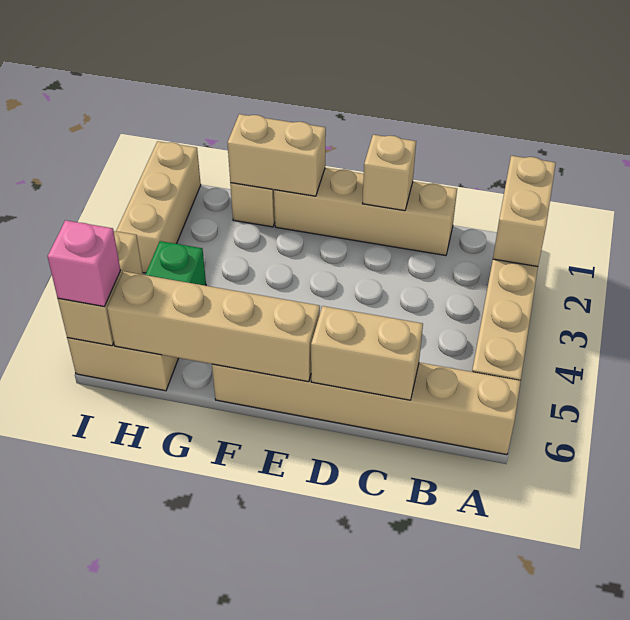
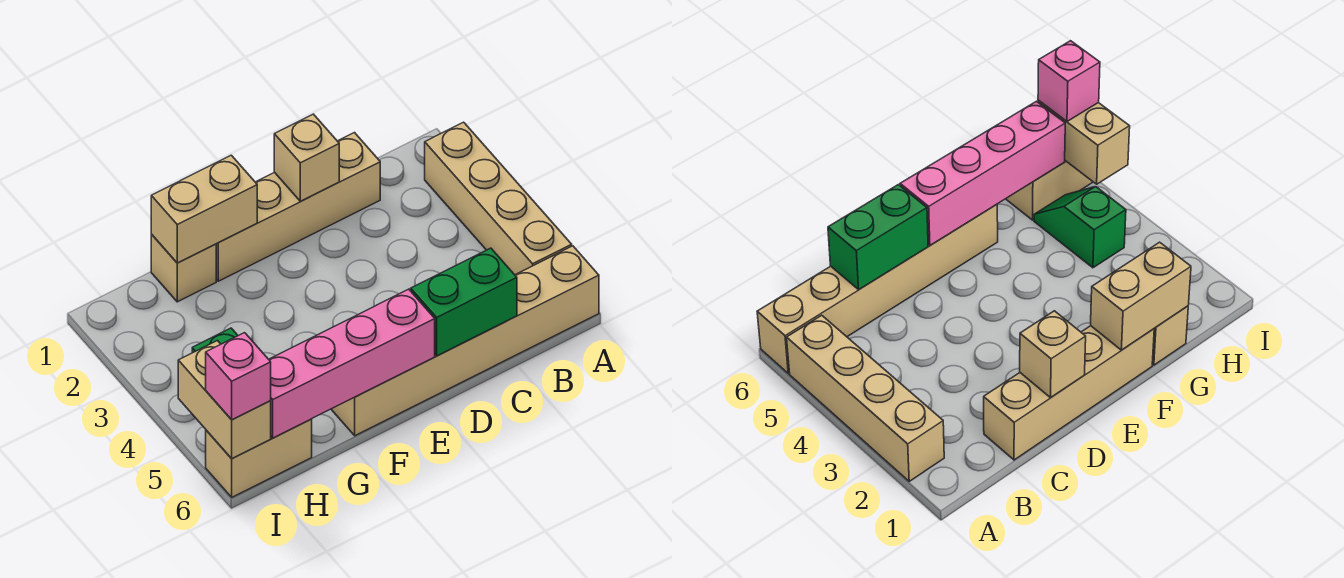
tan brick A1:A2 level 2 -> none
tan brick C6:D6 level 2 -> green brick C6:D6 level 2
tan brick E6:H6 level 2 -> pink brick E6:H6 level 2
tan brick I1:I3 level 1 -> none

